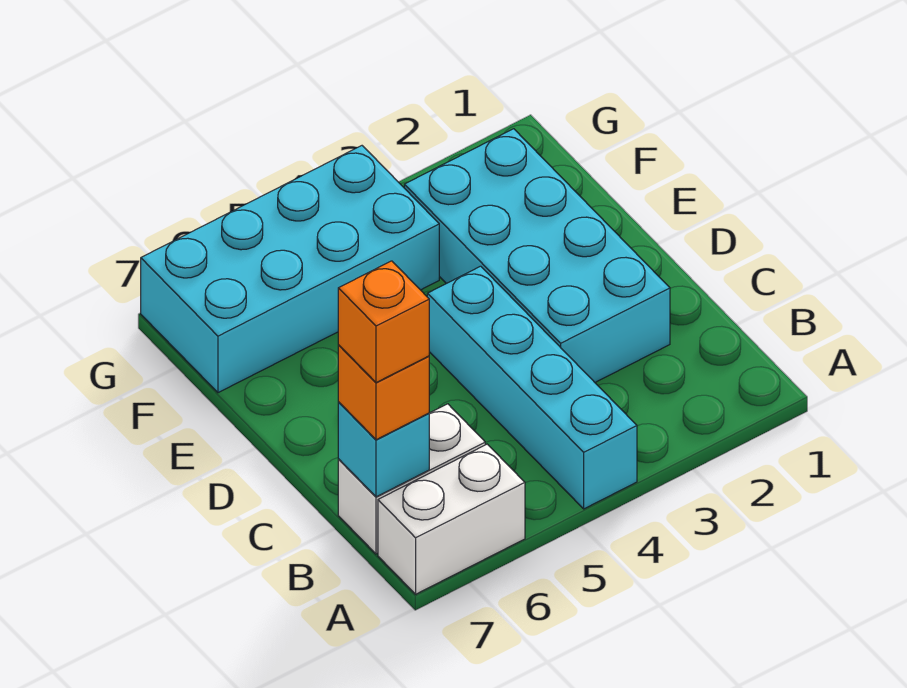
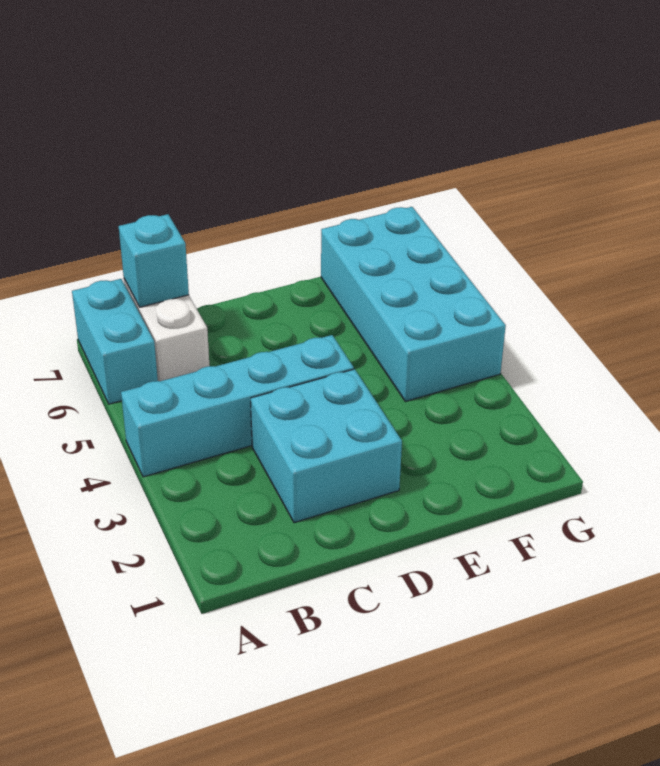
white brick A6:A7 level 1 -> cyan brick A6:A7 level 1
orange brick B7 level 3 -> none
orange brick B7 level 4 -> none
cyan brick C2:F3 level 1 -> cyan brick C2:D3 level 1

